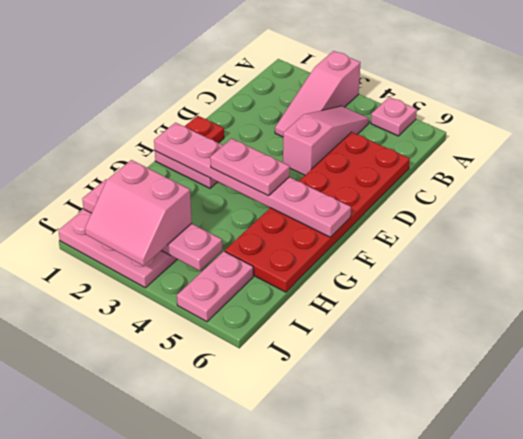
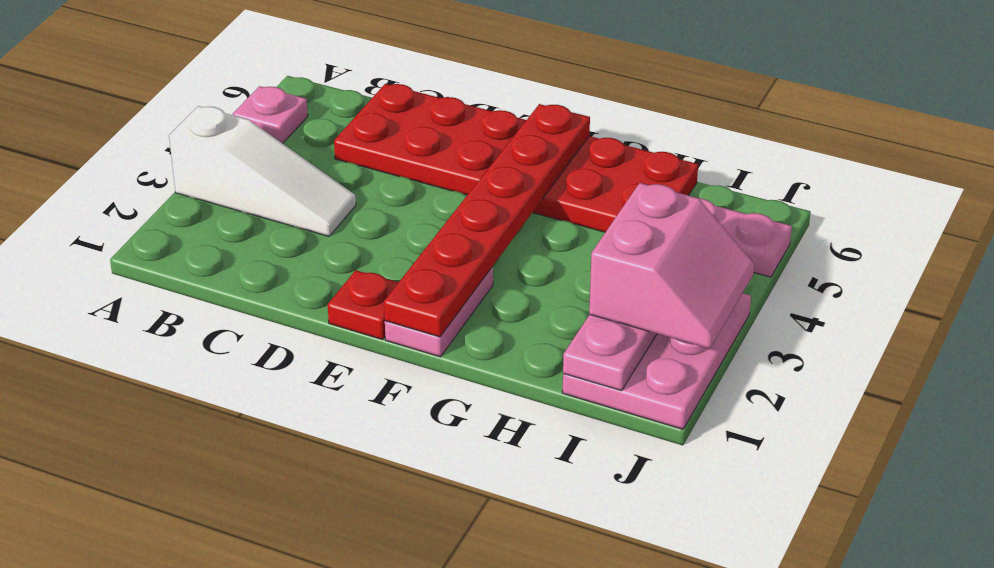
pink slope A3:C3 level 1 top A -> white slope A3:C3 level 1 top A
pink slope B4:D4 level 1 top D -> none
pink plate F1:F6 level 2 -> red plate F1:F6 level 2
pink plate F3:F4 level 3 -> none

